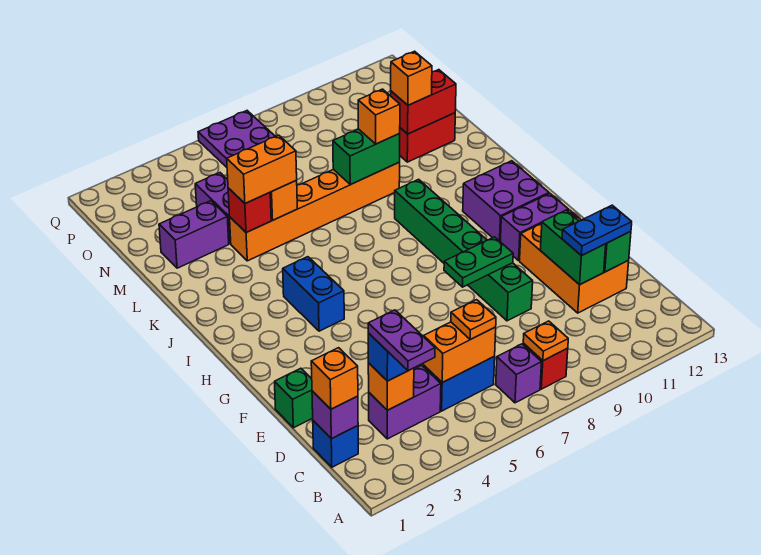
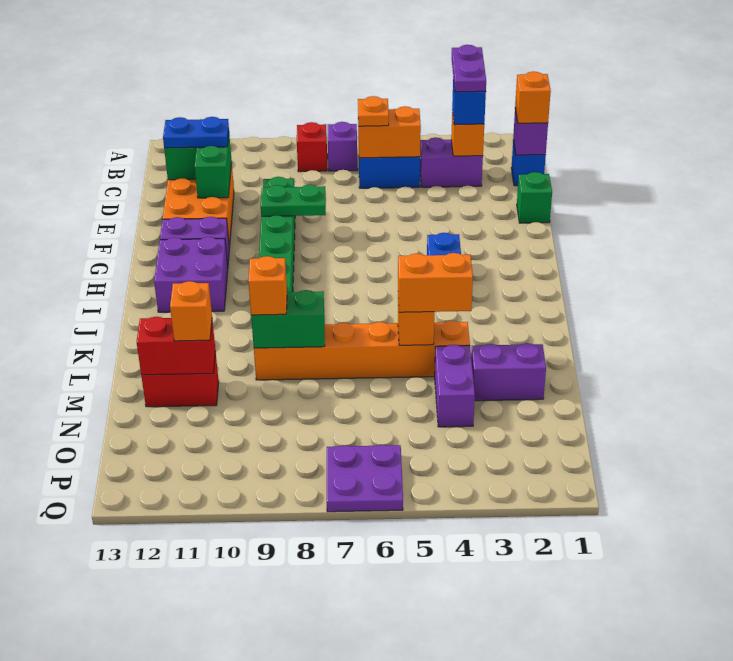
orange plate B8 level 2 -> none
red brick L4 level 2 -> none

